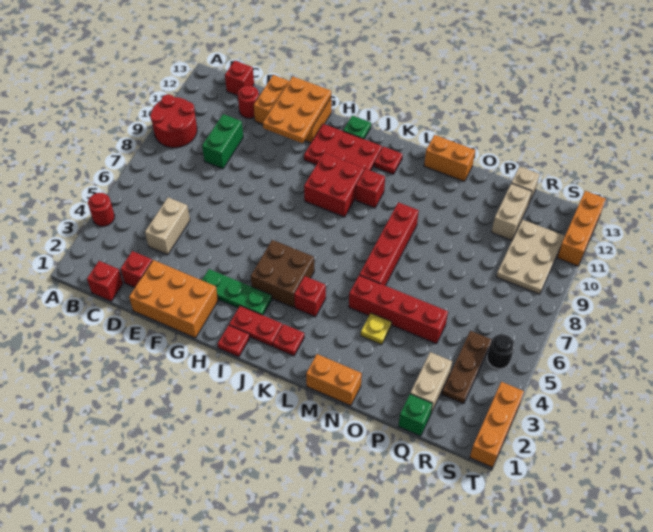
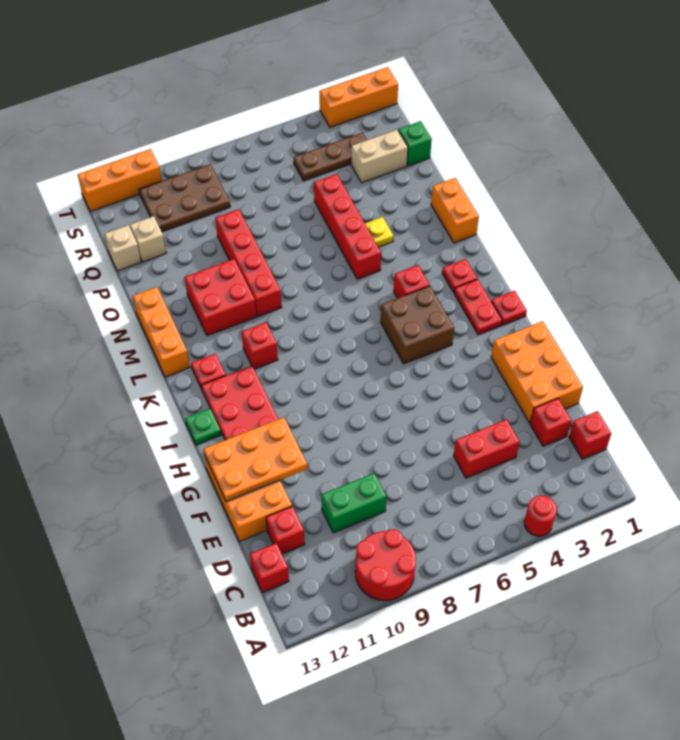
tan brick D4:D5 level 1 -> red brick D4:D5 level 1
red round brick D12 level 1 -> red brick D12 level 1
green plate G3:I3 level 1 -> none
red brick I9:J10 level 1 -> red brick M10:N11 level 1
red brick M6:M9 level 1 -> red brick M9:P9 level 1
orange brick M13:N13 level 1 -> orange brick L13:N13 level 1
tan brick Q11:Q12 level 1 -> tan brick Q12 level 1
tan plate R9:S11 level 1 -> brown plate R9:S11 level 1
black round brick S5 level 1 -> none

